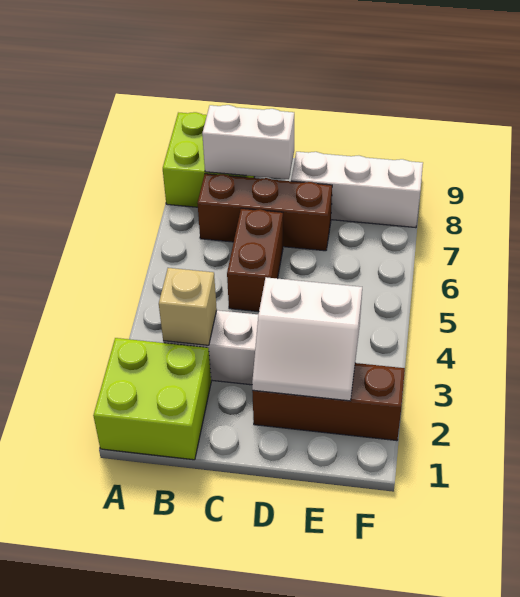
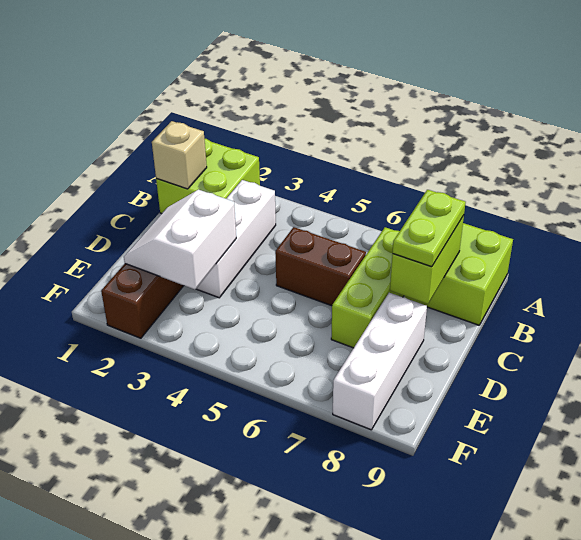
tan brick B3 level 2 -> tan brick B1 level 2
brown brick B7:D7 level 1 -> lime brick B7:D7 level 1
white brick B8:C8 level 2 -> lime brick B8:C8 level 2
none -> lime plate B8:C8 level 3

